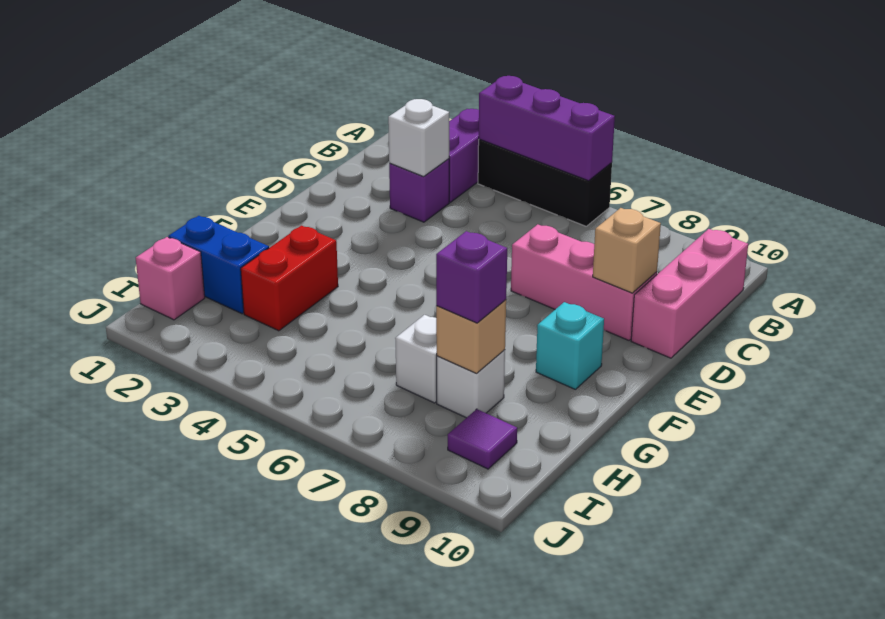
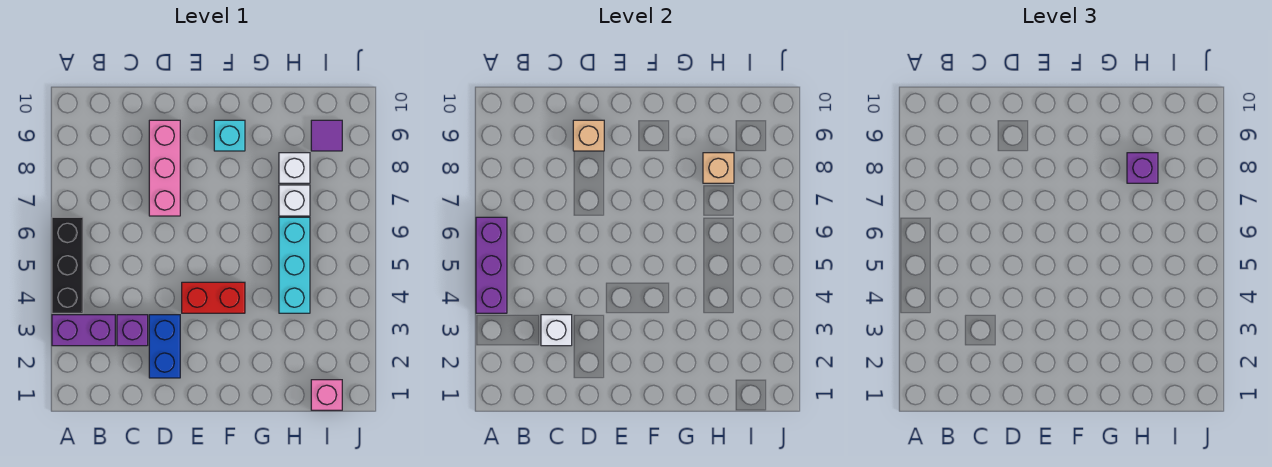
pink brick B10:D10 level 1 -> none
red brick G3:H3 level 1 -> red brick E4:F4 level 1
blue brick H1:H2 level 1 -> blue brick D2:D3 level 1
none -> cyan brick H4:H6 level 1

